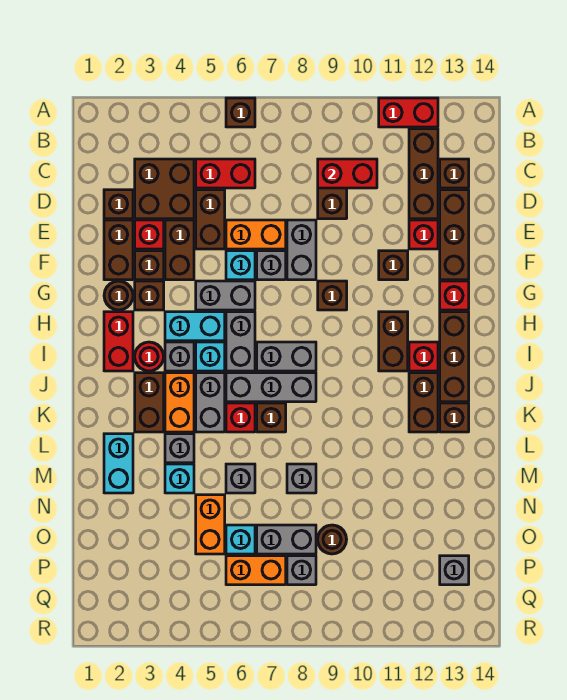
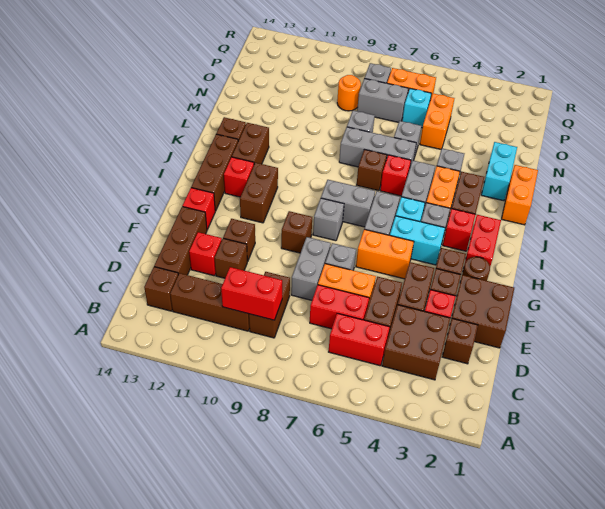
brown brick A6 level 1 -> brown brick E11 level 1
red brick A11:A12 level 1 -> red brick D6:D7 level 1
brown brick B12:D12 level 1 -> brown brick C10:C12 level 1
brown brick E2:F2 level 1 -> brown brick E1:F2 level 1
cyan brick F6 level 1 -> none
grey brick G5:G6 level 1 -> orange brick G5:G6 level 1
red round brick I3 level 1 -> red brick I3 level 1
grey brick J6:J8 level 1 -> grey brick L6:L8 level 1
none -> orange brick K1:L1 level 1
cyan brick M4 level 1 -> none
brown round brick O9 level 1 -> orange round brick O9 level 1
grey brick P13 level 1 -> grey brick H8 level 1

